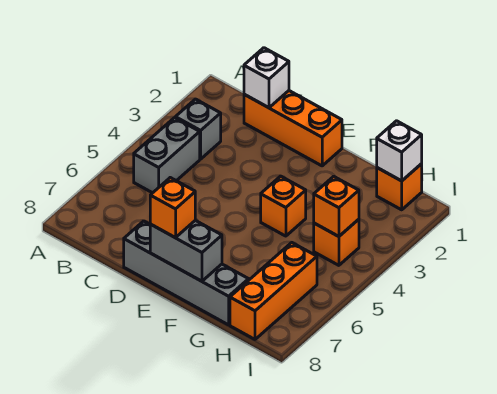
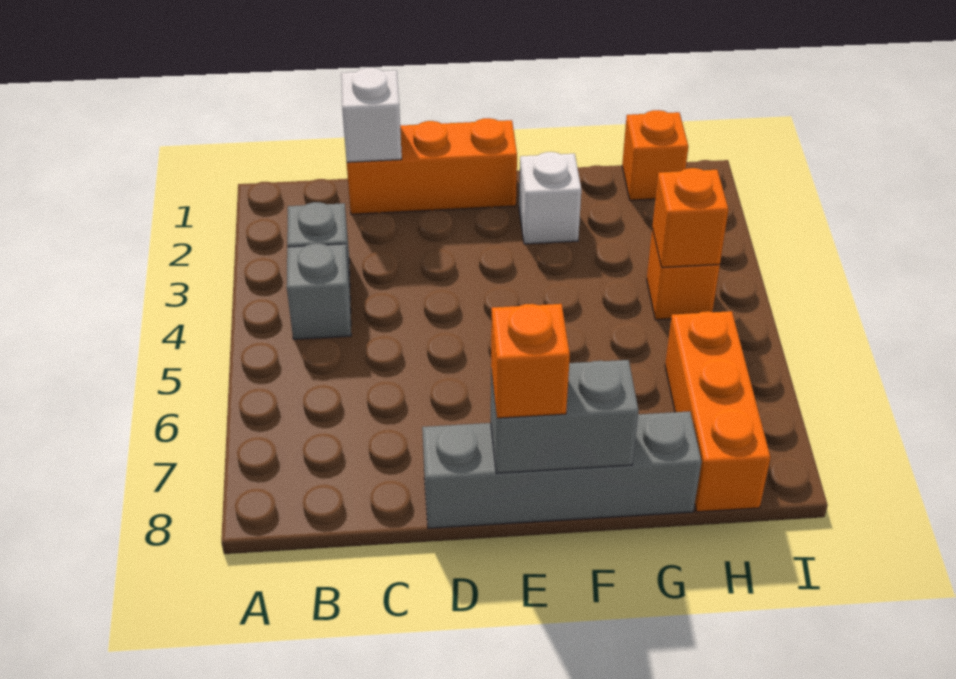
grey brick B4:B5 level 1 -> grey brick B4 level 1
orange brick F4 level 1 -> none
white brick H1 level 2 -> white brick F2 level 1

